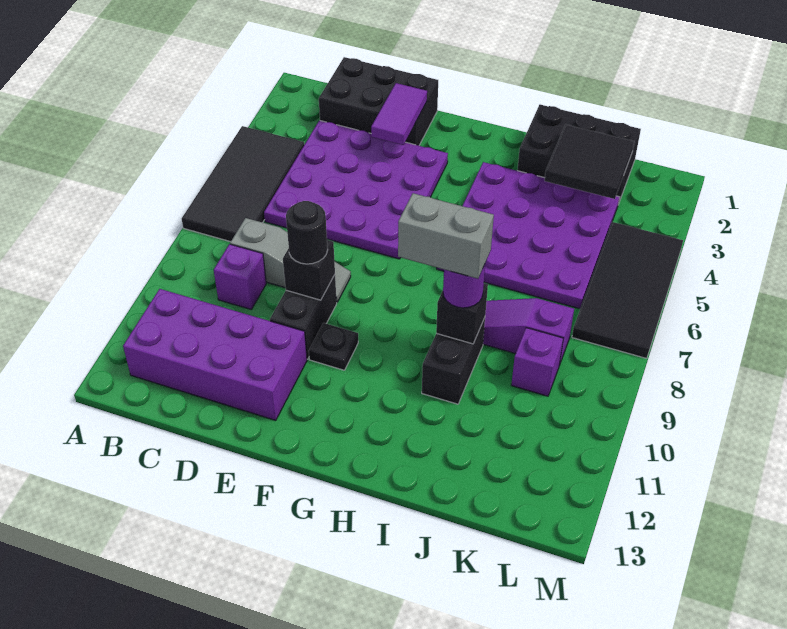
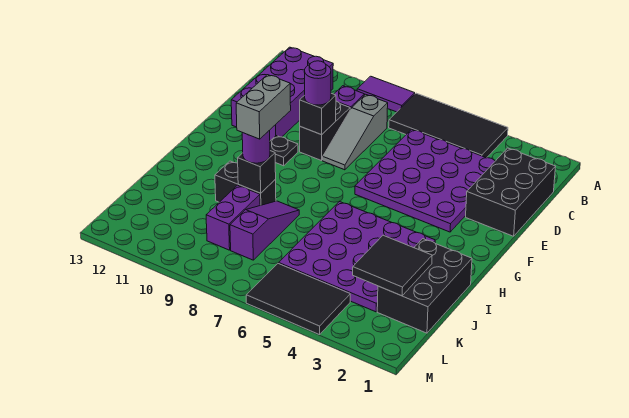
purple tile E2:E3 level 2 -> purple tile A8:A9 level 1
black brick E9:E10 level 1 -> black brick D9:E9 level 1
black round brick E9 level 3 -> purple round brick E9 level 3
purple brick K9 level 1 -> purple brick J9:K9 level 1
black tile L4:M7 level 1 -> black tile L4:M6 level 1

